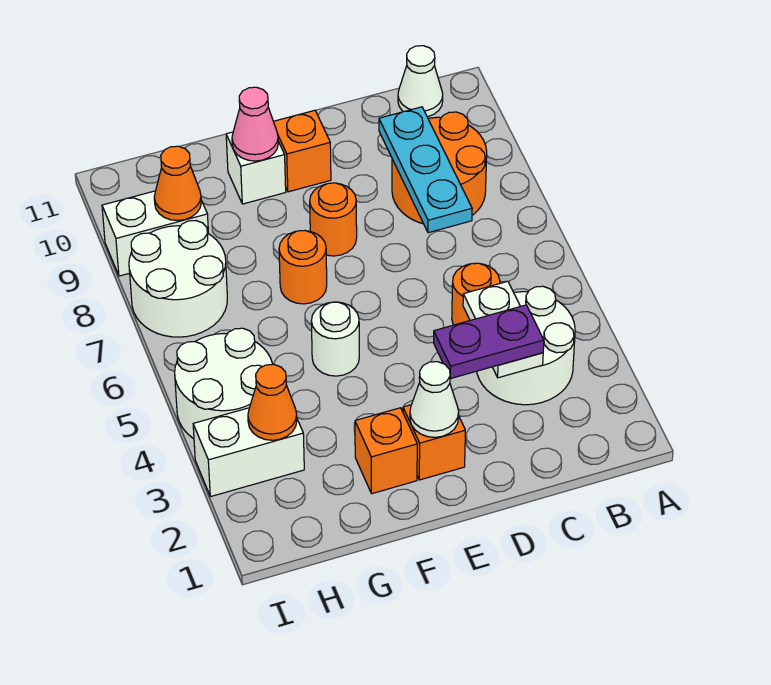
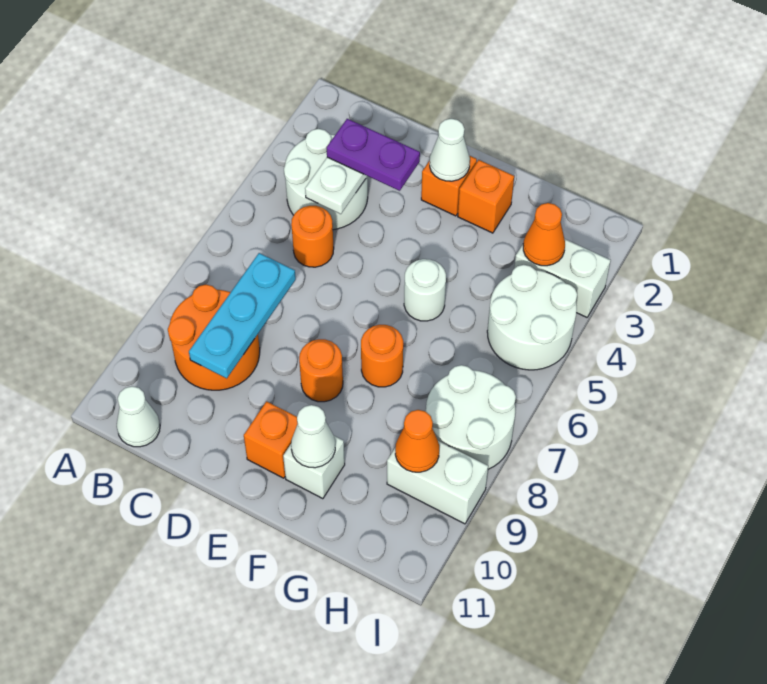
pink cone F10 level 2 -> white cone F10 level 2

